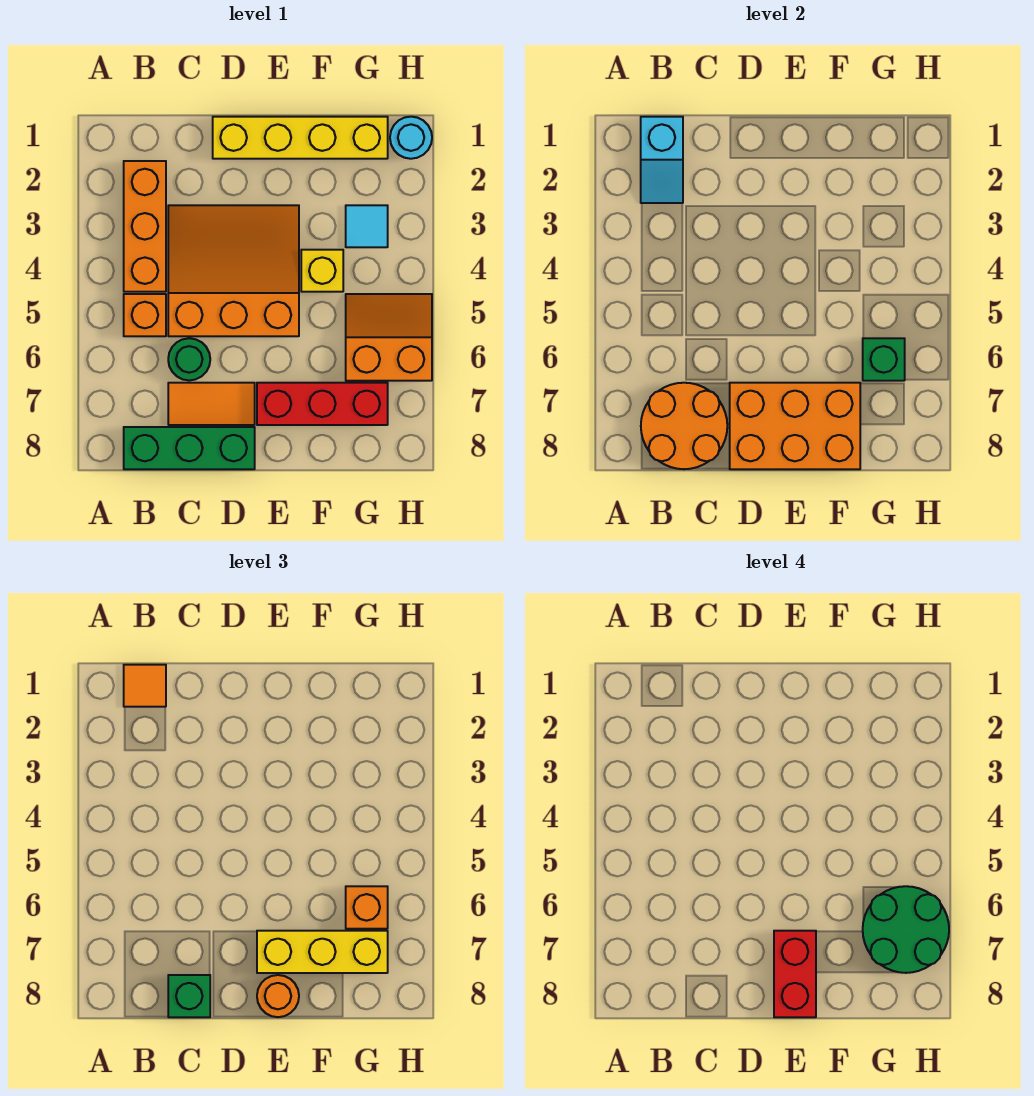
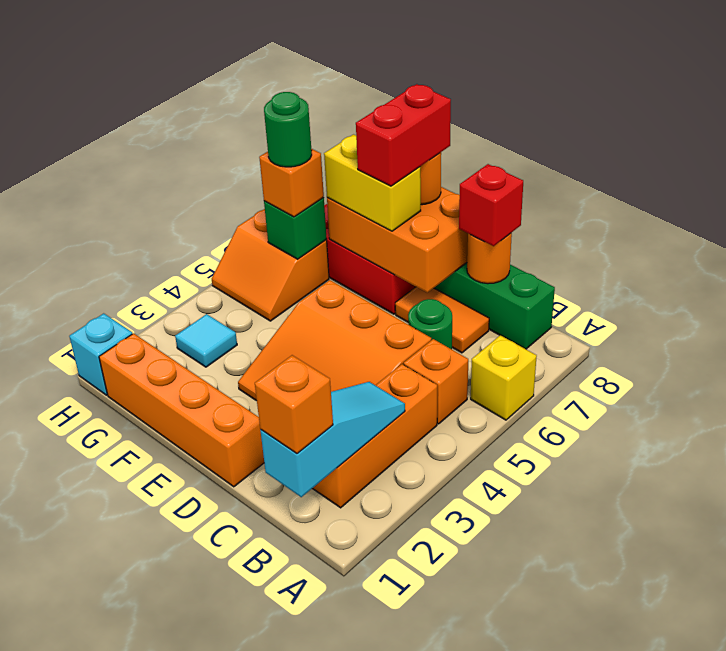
cyan slope B1:B2 level 2 top 1 -> cyan slope B1:B3 level 2 top 1
orange tile B1 level 3 -> orange brick B1 level 3
orange round brick B7:C8 level 2 -> orange round brick C8 level 2
green brick C8 level 3 -> red brick C8 level 3
yellow brick D1:G1 level 1 -> orange brick D1:G1 level 1
yellow brick E7:G7 level 3 -> yellow brick E7:F7 level 3
yellow brick F4 level 1 -> yellow brick A6 level 1
green round brick G6:H7 level 4 -> green round brick G6 level 4
cyan round brick H1 level 1 -> cyan brick H1 level 1

